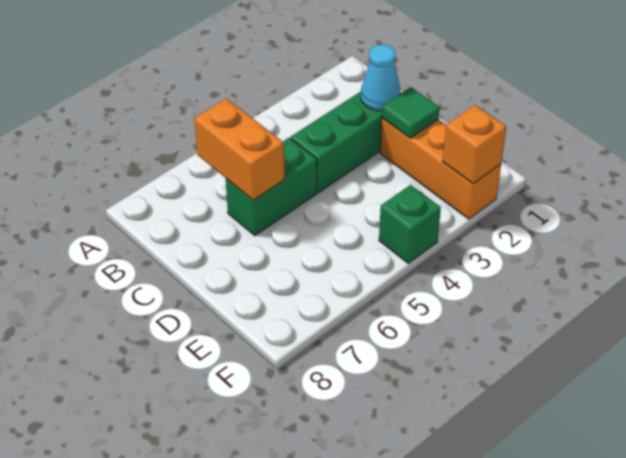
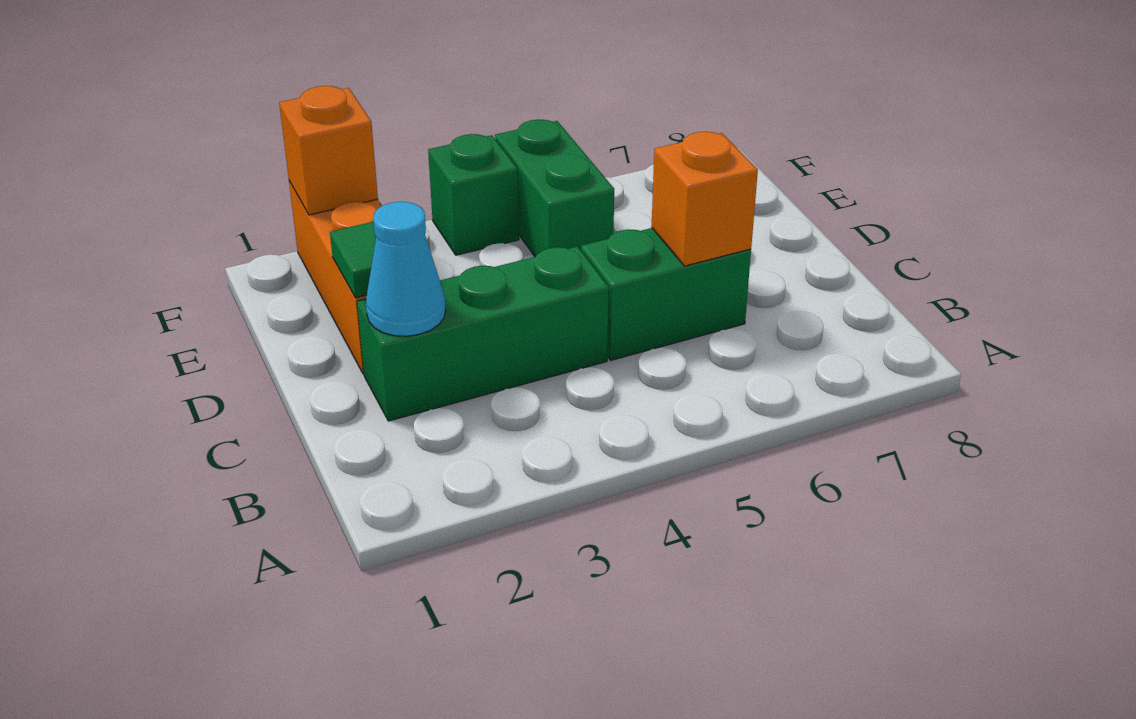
orange brick B6:C6 level 2 -> orange brick C6 level 2
none -> green brick E5:F5 level 1

